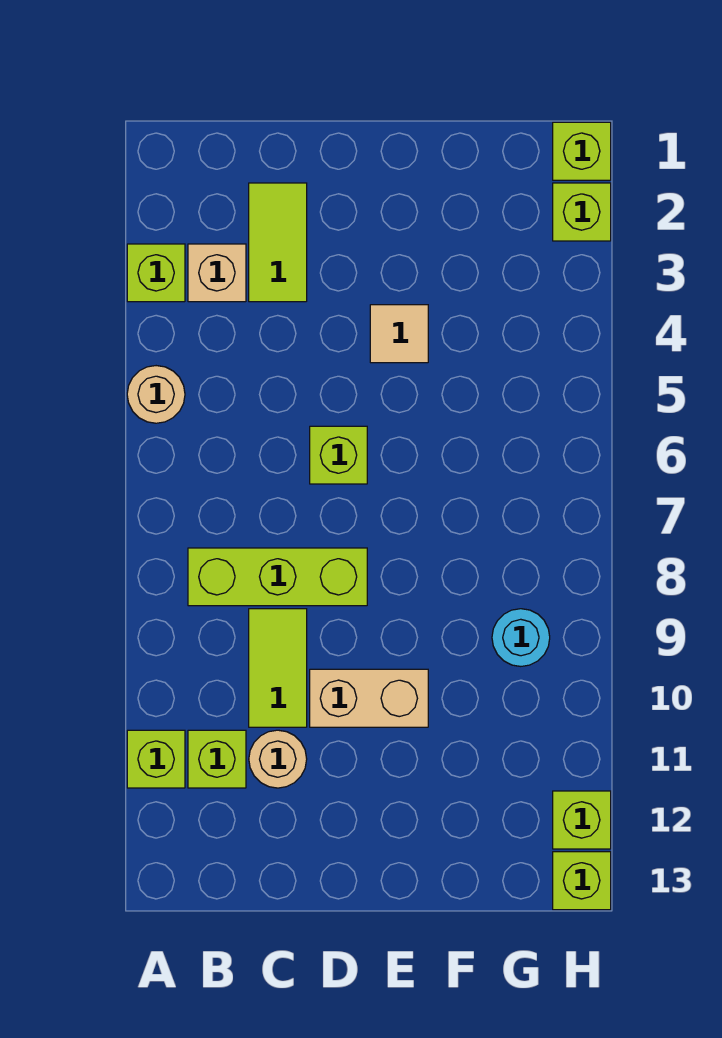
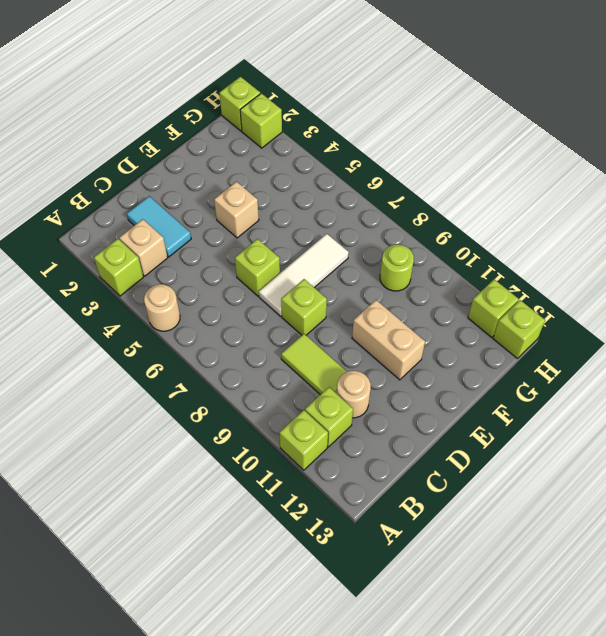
lime brick B8:D8 level 1 -> lime brick D8 level 1
lime tile C2:C3 level 1 -> cyan tile C2:C3 level 1
none -> white tile D7:F7 level 1
tan brick D10:E10 level 1 -> tan brick E10:E11 level 1
tan tile E4 level 1 -> tan brick E4 level 1
cyan round brick G9 level 1 -> lime round brick G9 level 1

